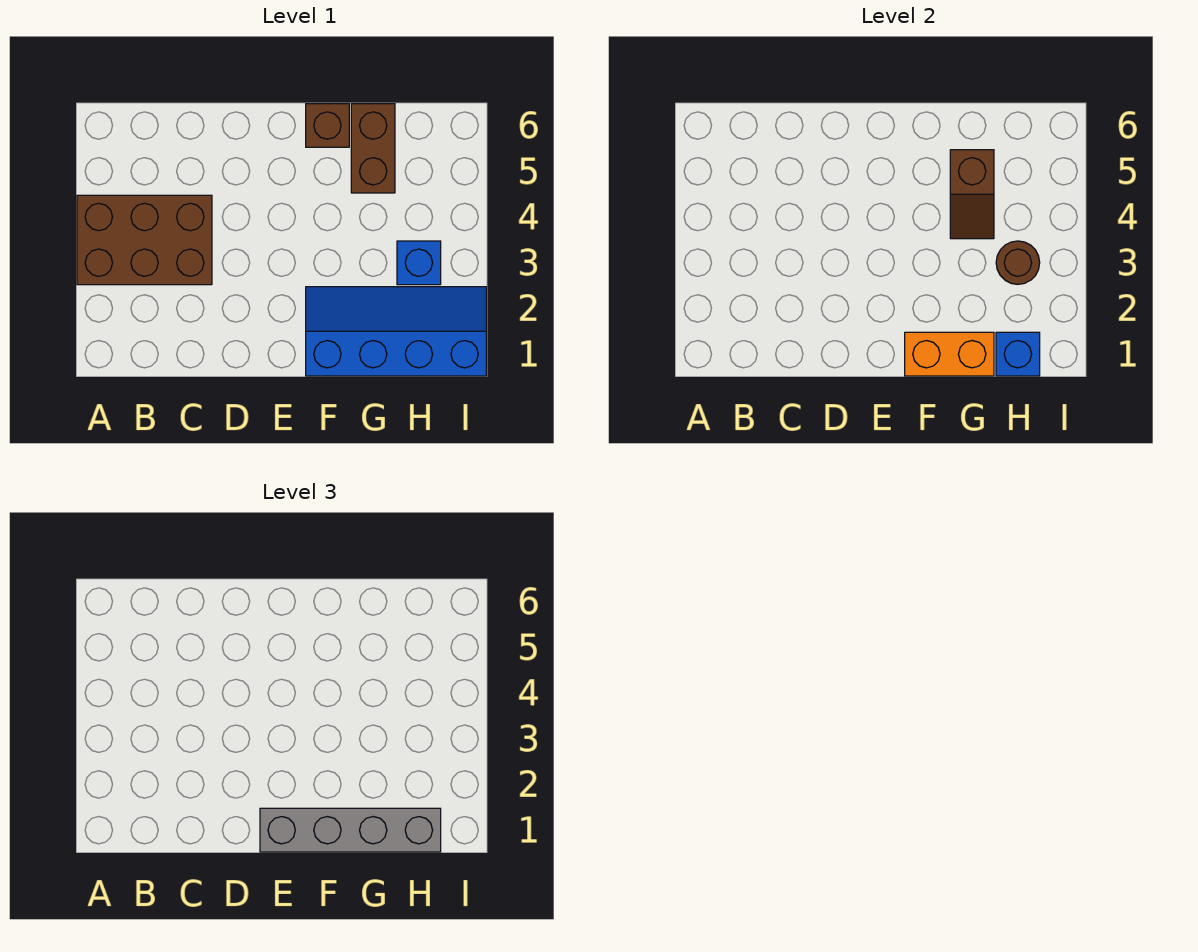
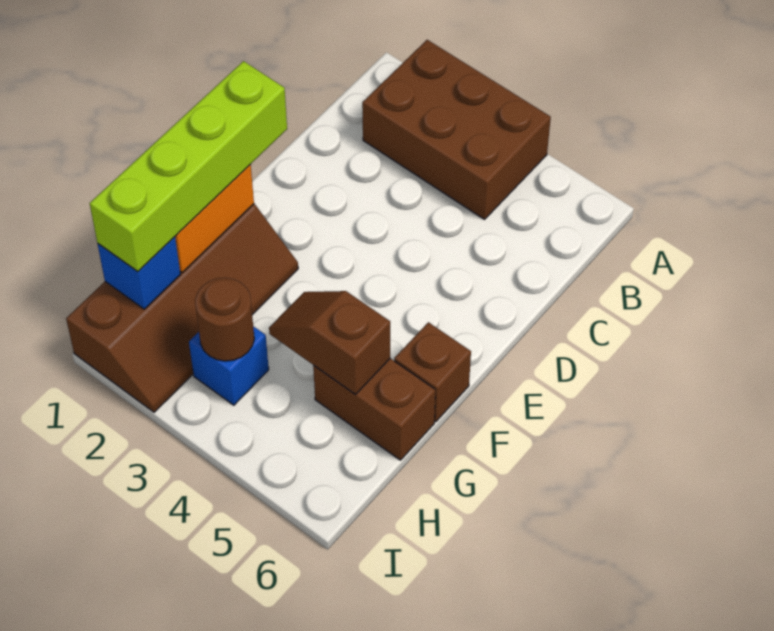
brown brick A3:C4 level 1 -> brown brick A2:B4 level 1
grey brick E1:H1 level 3 -> lime brick E1:H1 level 3
blue slope F1:I2 level 1 top 1 -> brown slope F1:I2 level 1 top 1

